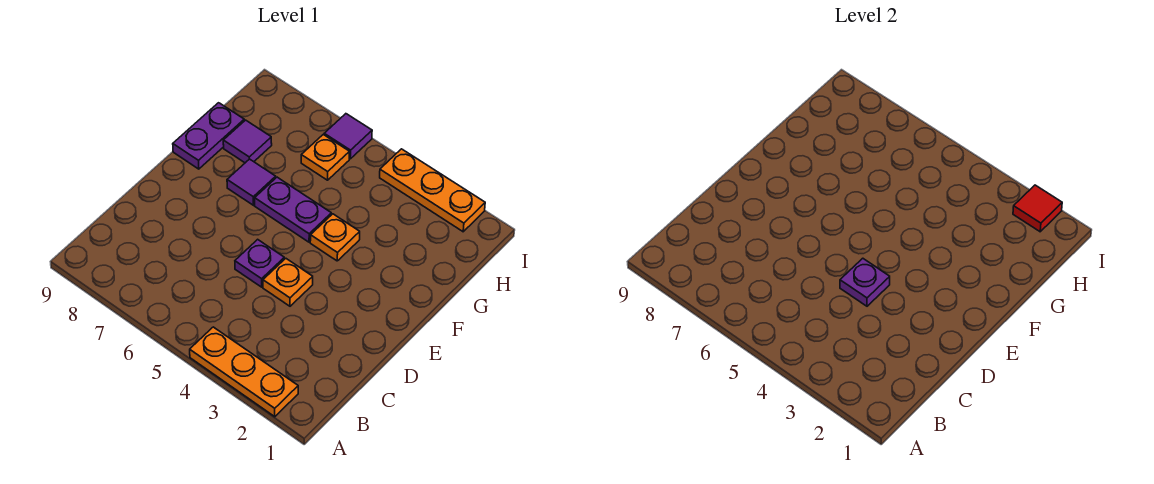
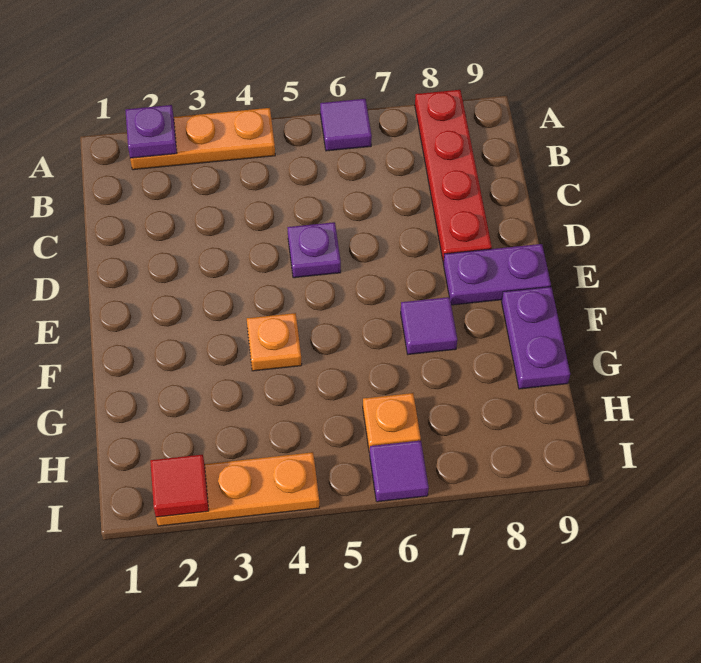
none -> red plate A8:D8 level 1
orange plate D4 level 1 -> none
purple plate D4 level 2 -> purple plate A2 level 2
purple plate F5:F6 level 1 -> purple plate E8:E9 level 1
purple tile G8 level 1 -> purple tile A6 level 1

